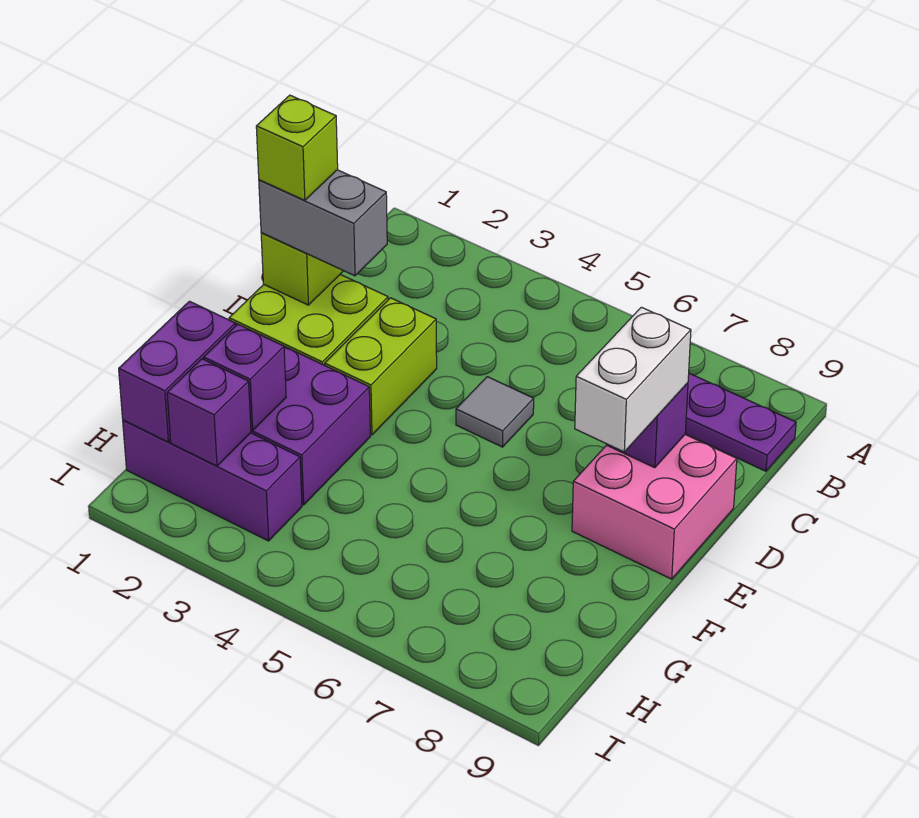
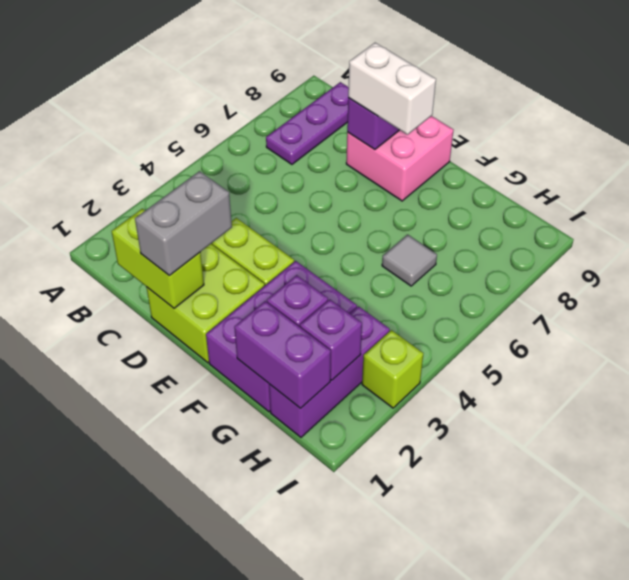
lime brick D1 level 4 -> lime brick I3 level 1
grey tile D5 level 1 -> grey tile G6 level 1

